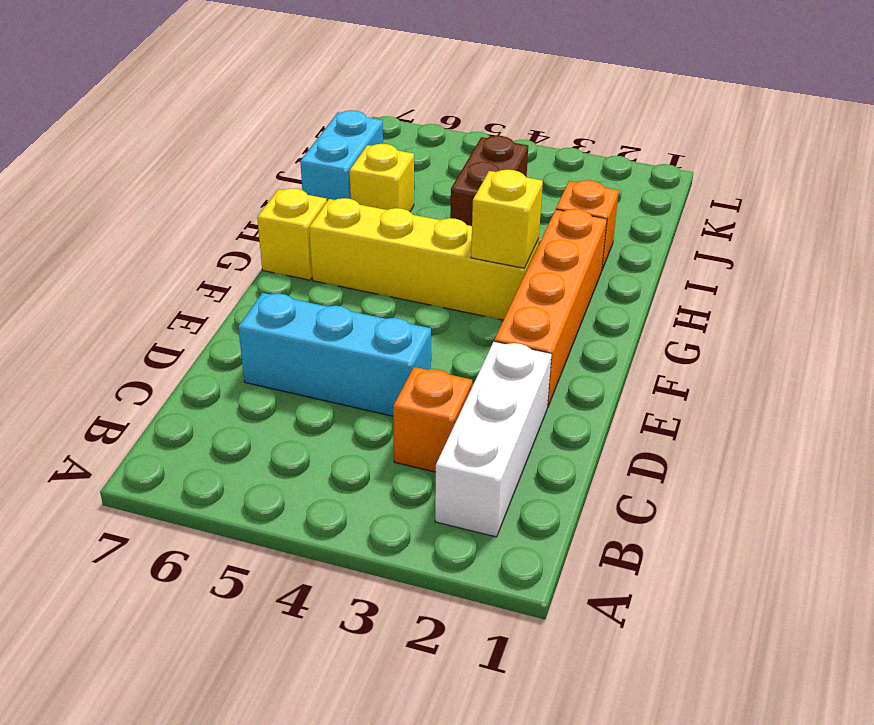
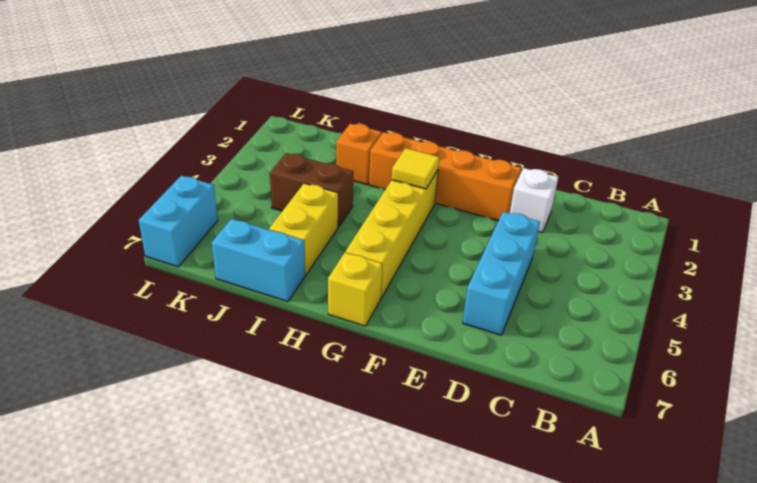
white brick B2:D2 level 1 -> white brick D2 level 1
orange brick C3 level 1 -> none
yellow brick G3 level 2 -> yellow tile G3 level 2
yellow brick I6 level 1 -> yellow brick I5:I6 level 1
none -> cyan brick L6:L7 level 1

